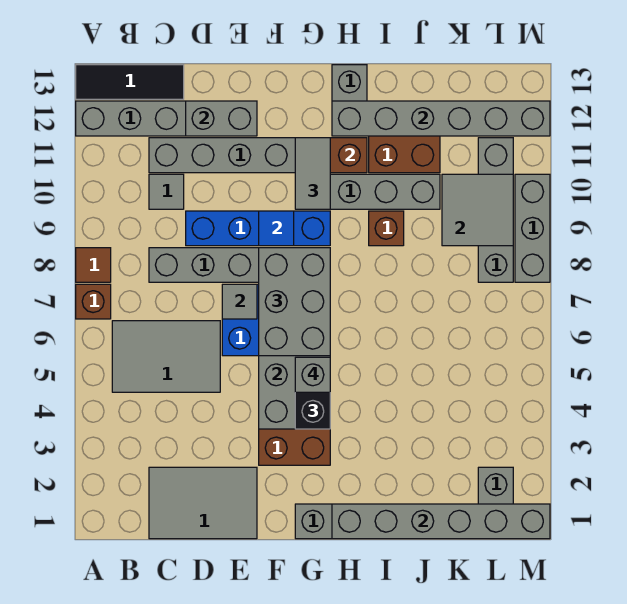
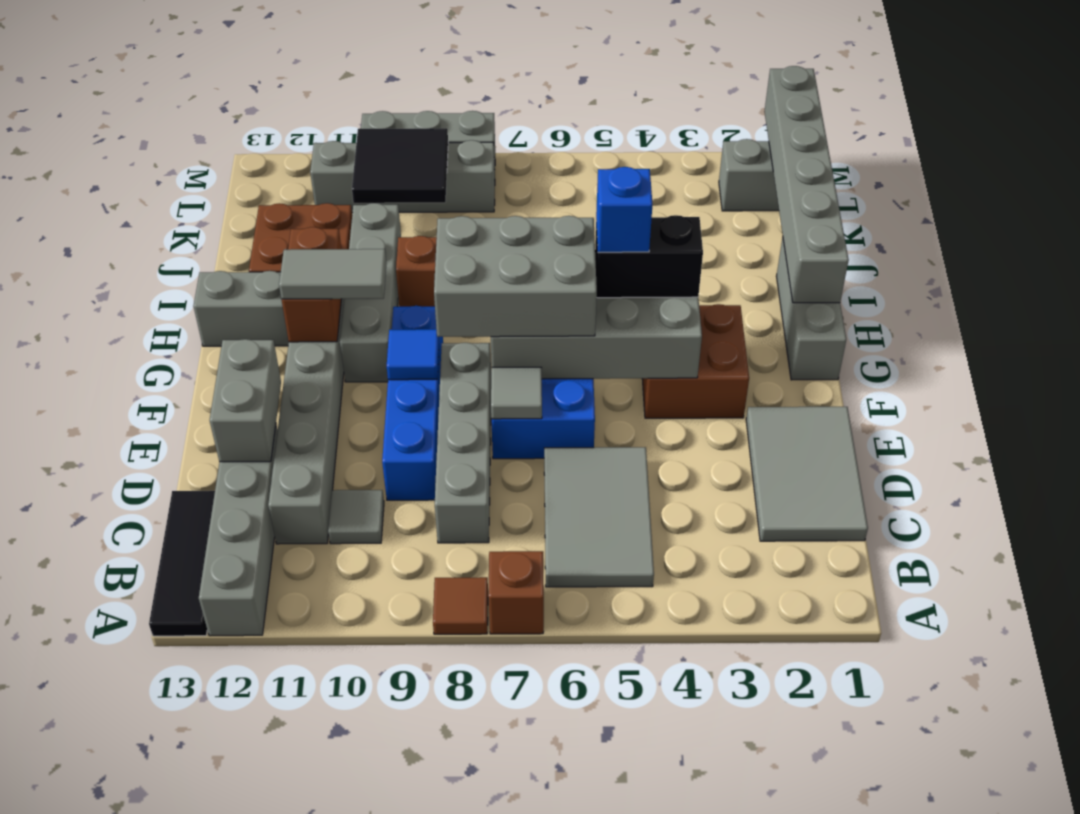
grey brick G5 level 4 -> blue brick G5 level 4
grey brick H12:M12 level 2 -> none
grey tile K9:L10 level 2 -> black tile K9:L10 level 2

